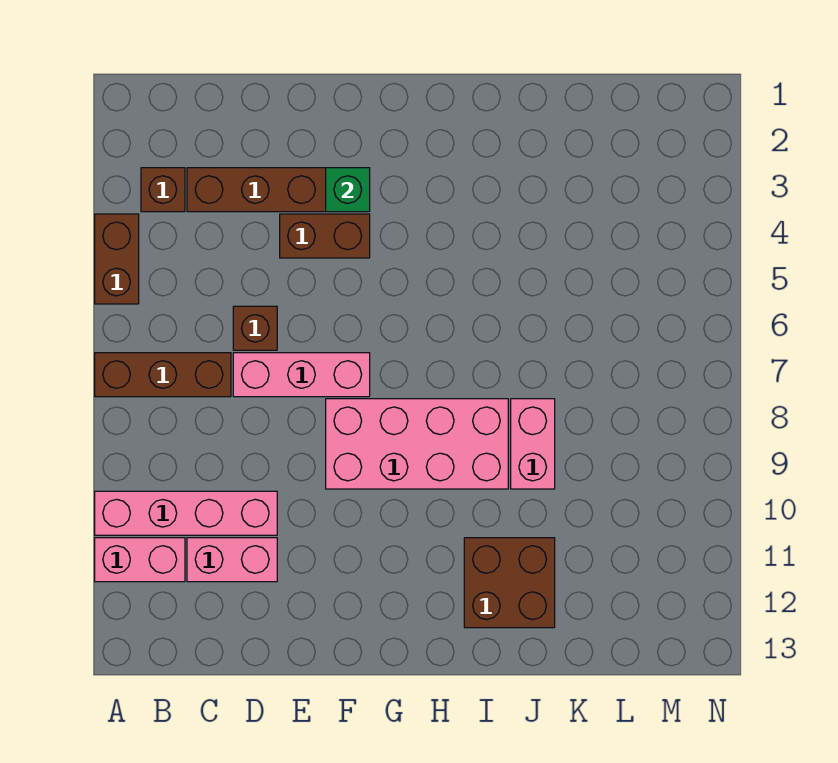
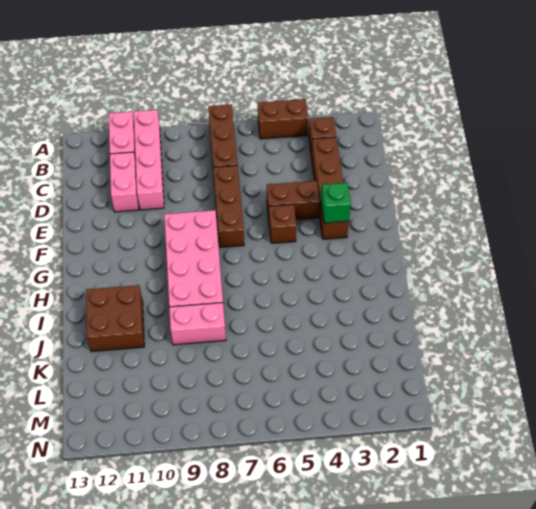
brown brick D6 level 1 -> brown brick F5 level 1
pink brick D7:F7 level 1 -> brown brick D7:F7 level 1
brown brick E4:F4 level 1 -> brown brick E4:E5 level 1

